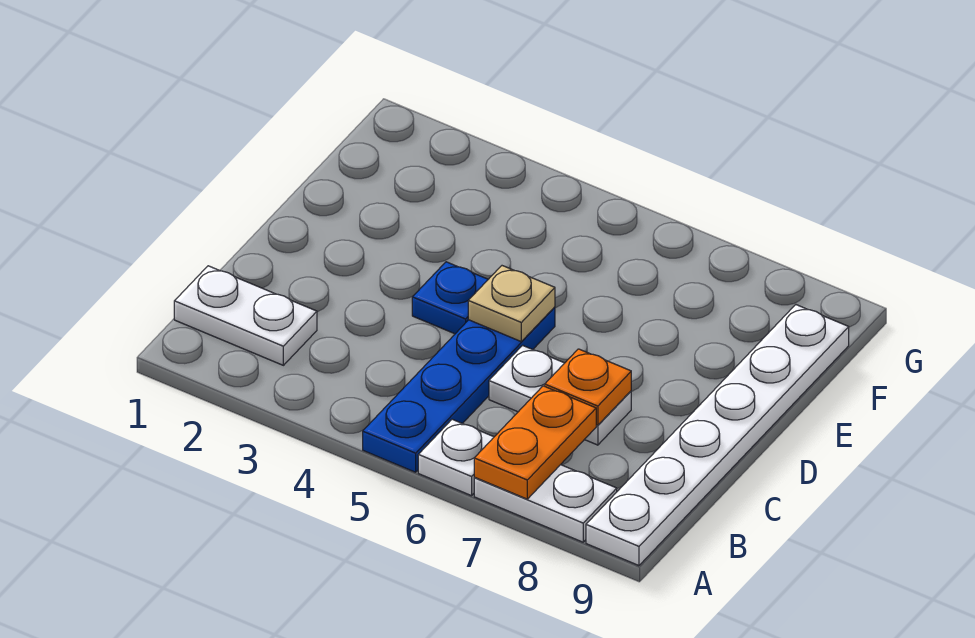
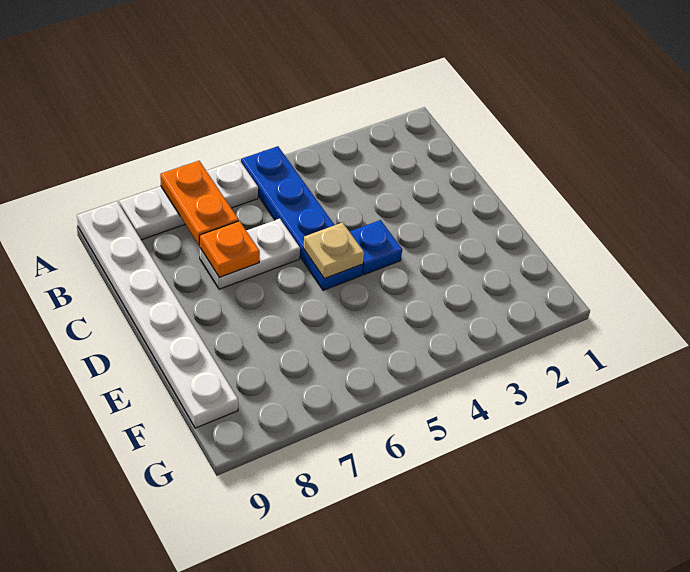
white plate B1:B2 level 1 -> none

